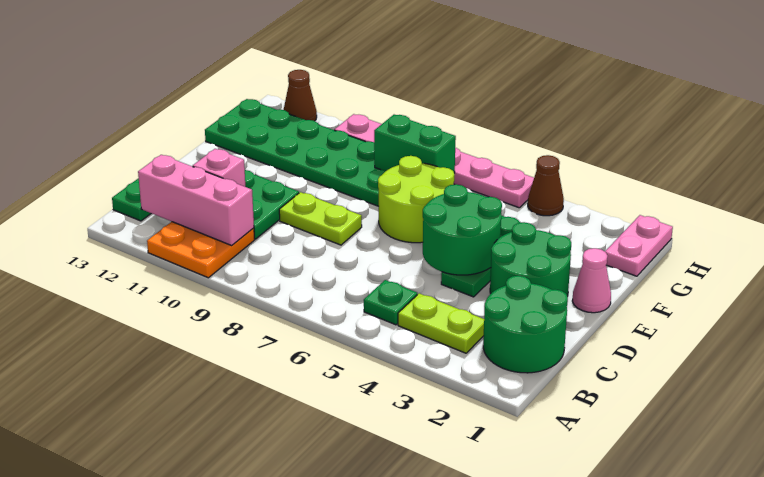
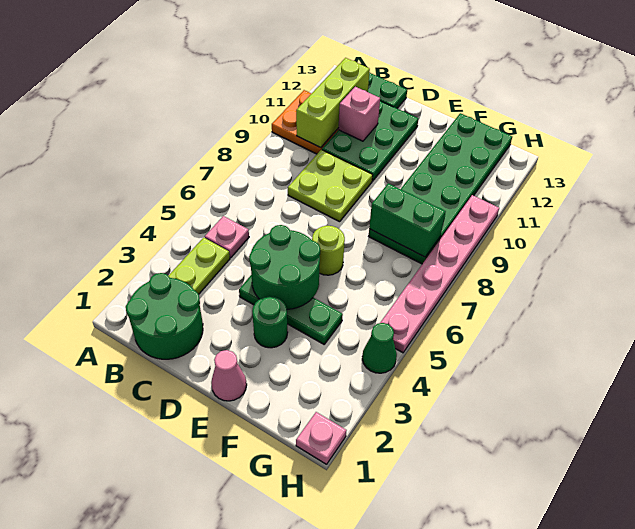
green plate B5 level 1 -> pink plate B5 level 1
pink brick B10:B12 level 2 -> lime brick B10:B12 level 2
green round brick D2:E3 level 1 -> green round brick E3 level 1
lime plate D8:D9 level 1 -> lime plate C8:D9 level 1
lime round brick E6:F7 level 1 -> lime round brick E6 level 1
pink plate G1:H1 level 1 -> pink plate H1 level 1
green brick G7:G8 level 2 -> green brick F8:G8 level 2
brown cone H4 level 1 -> green cone H4 level 1
brown cone H12 level 1 -> none

